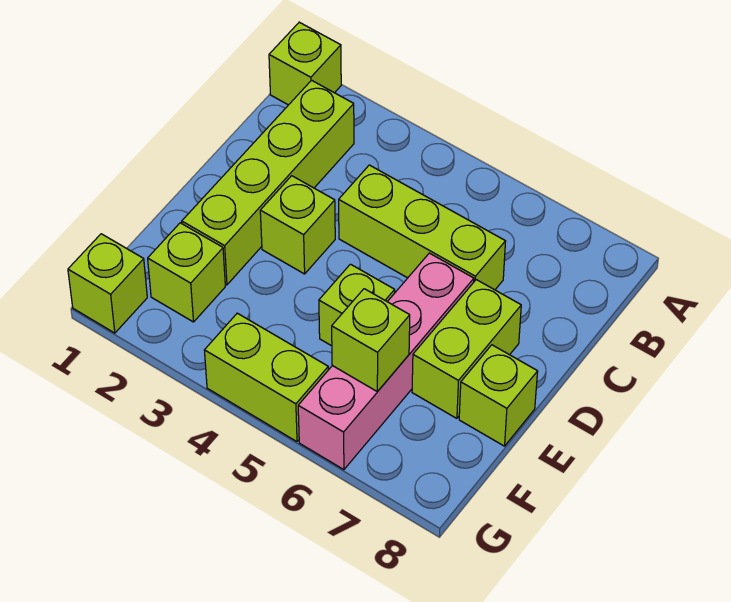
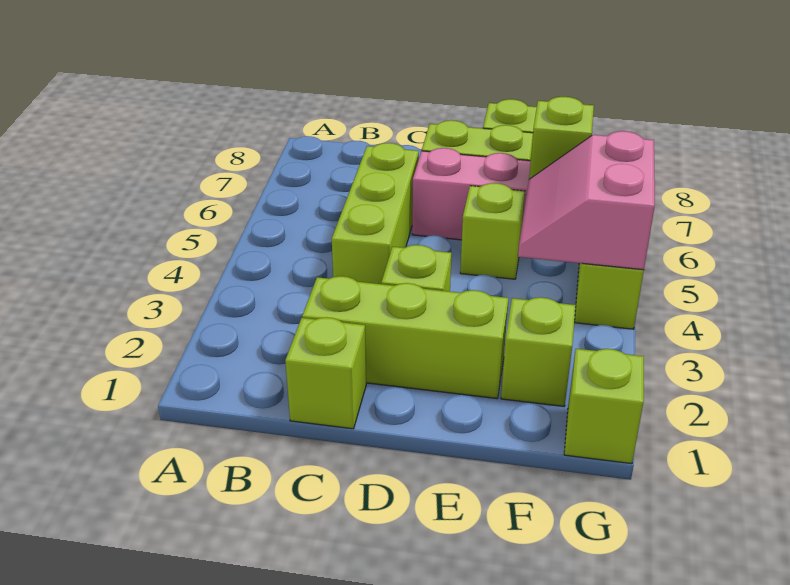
lime brick A1 level 1 -> lime brick C1 level 1
lime brick B2:E2 level 1 -> lime brick C2:E2 level 1
none -> pink slope F4:G5 level 2 top G

